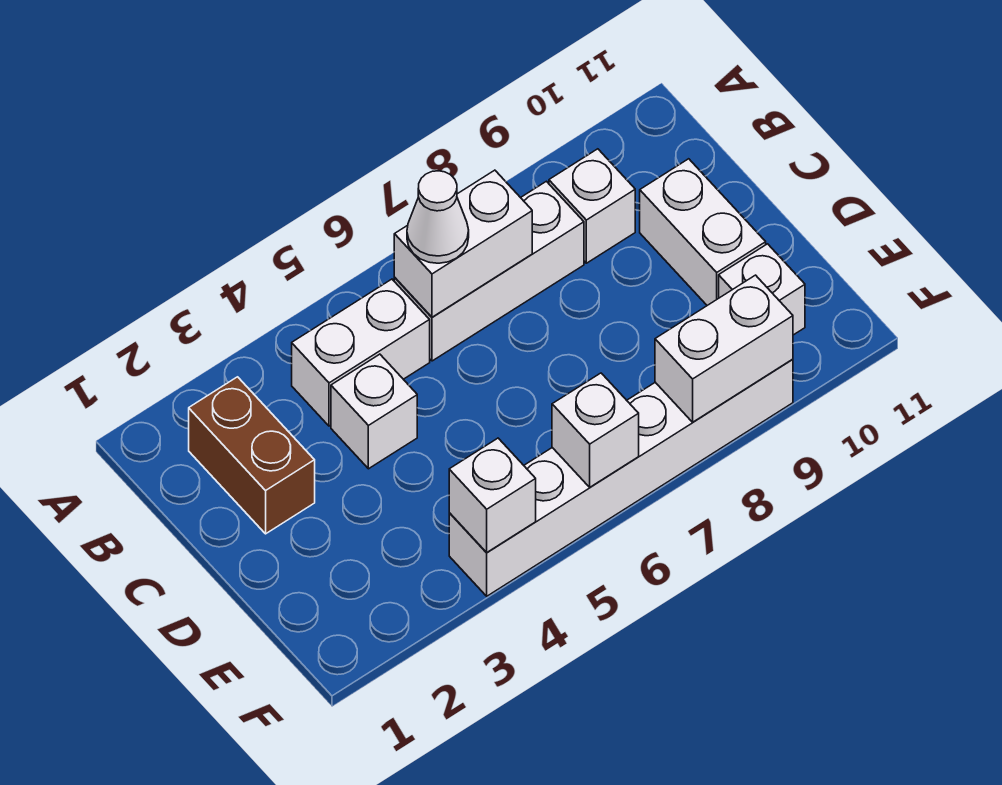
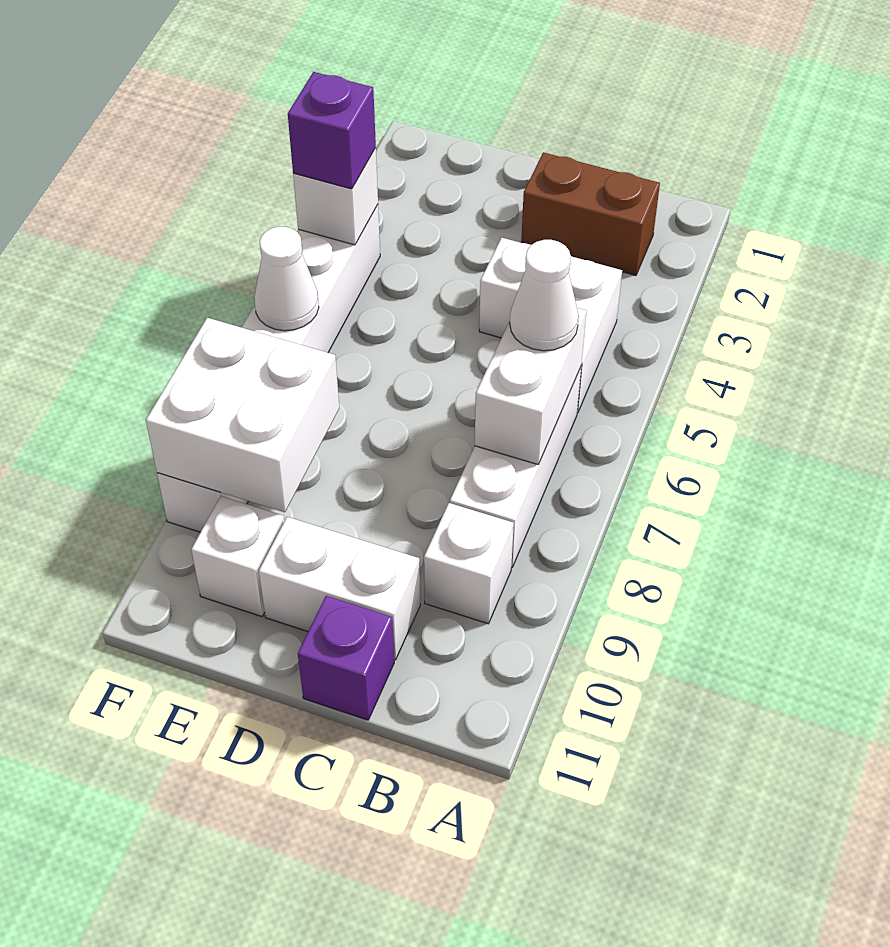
none -> purple brick C11 level 1
none -> purple brick F4 level 3
white brick F6 level 2 -> white cone F6 level 2
white brick F8:F9 level 2 -> white brick E8:F9 level 2

